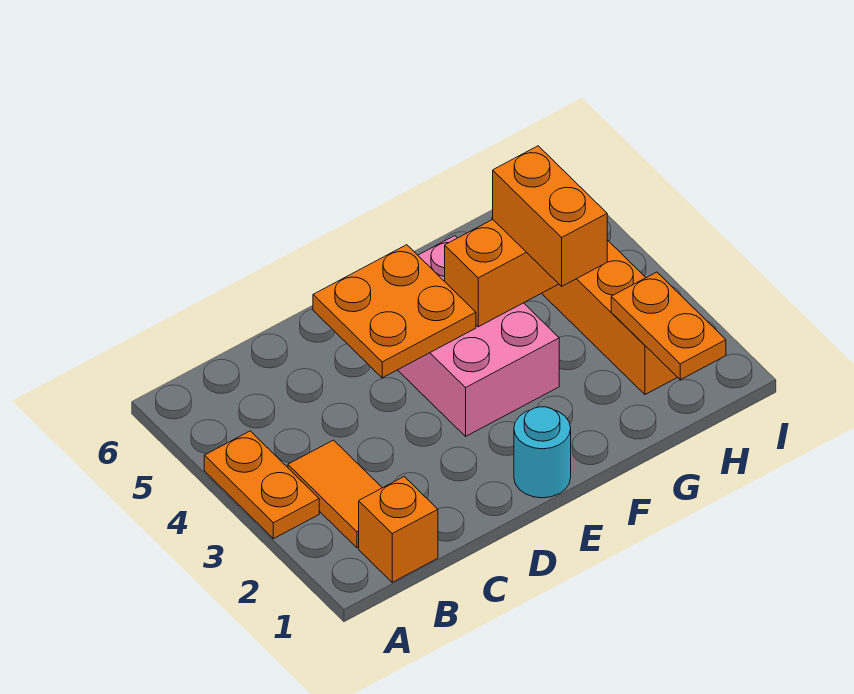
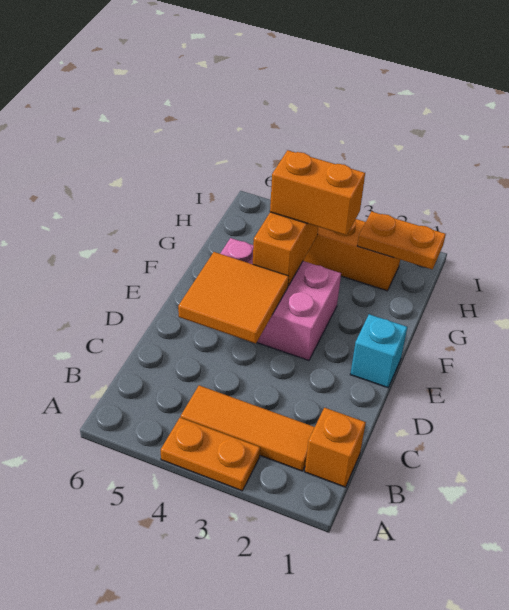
orange tile B2:B3 level 1 -> orange tile B2:B4 level 1
orange plate D4:E5 level 2 -> orange tile D4:E5 level 2
cyan round brick E1 level 1 -> cyan brick E1 level 1

